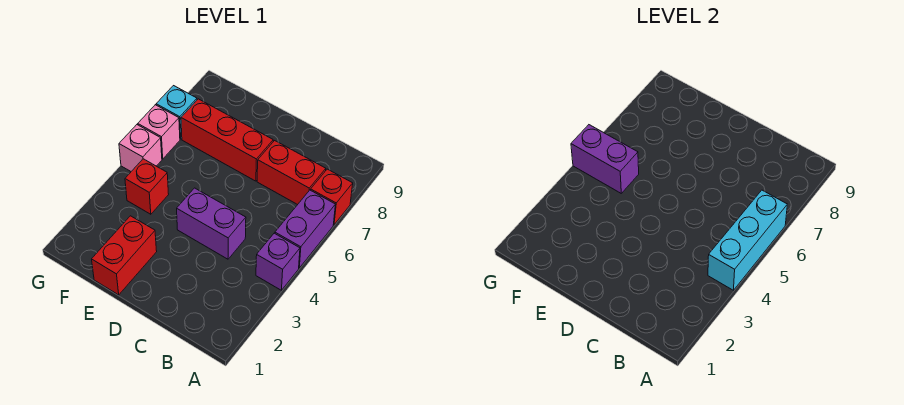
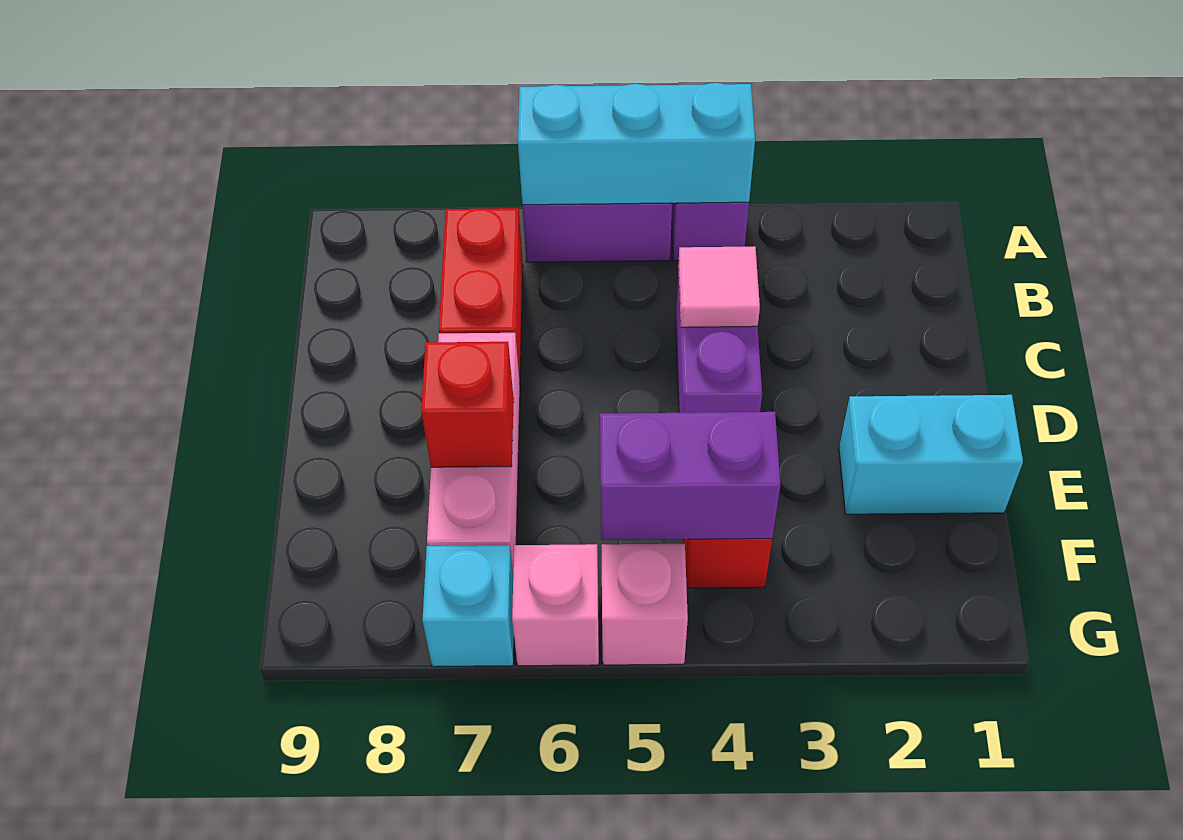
red brick A7 level 1 -> red brick E7 level 2
none -> pink tile C4 level 2
red brick D7:F7 level 1 -> pink brick D7:F7 level 1
red brick E1:E2 level 1 -> cyan brick E1:E2 level 1
purple brick F5:G5 level 2 -> purple brick F4:F5 level 2

